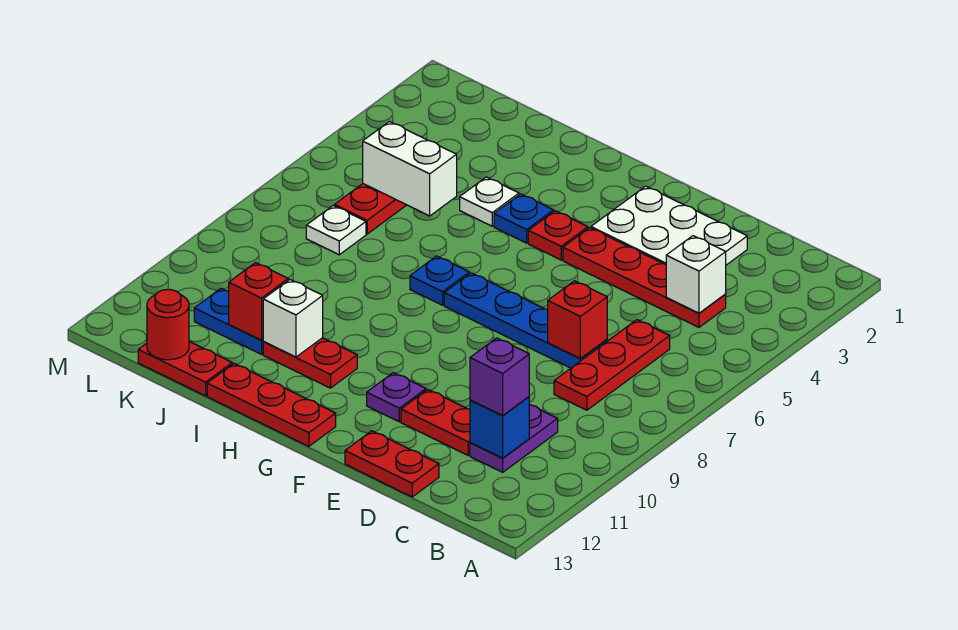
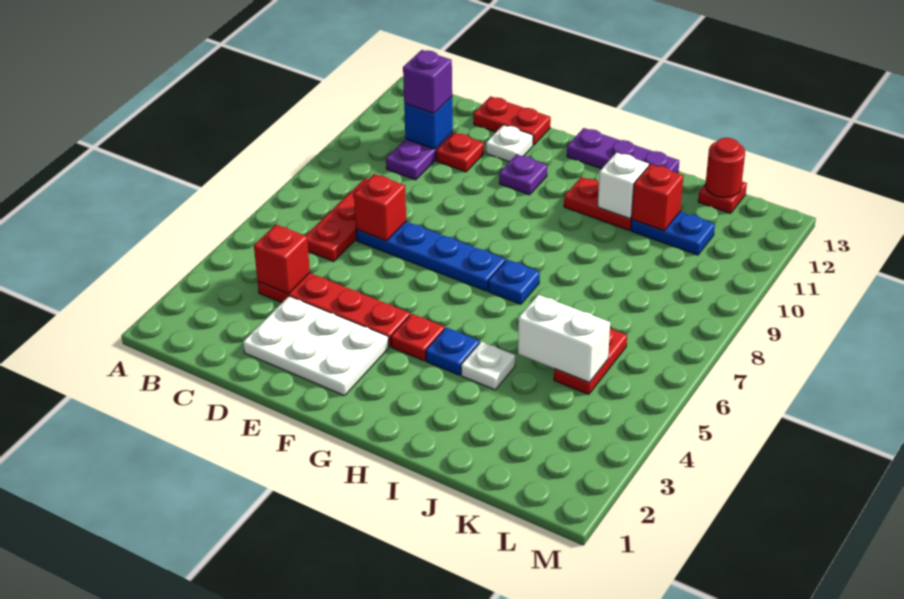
white brick C4 level 2 -> red brick C4 level 2
red plate D11:E11 level 1 -> red plate D11 level 1
red plate G13:I13 level 1 -> purple plate G13:I13 level 1
red plate J13:K13 level 1 -> red plate K13 level 1
white plate K7 level 1 -> white plate E12 level 1

